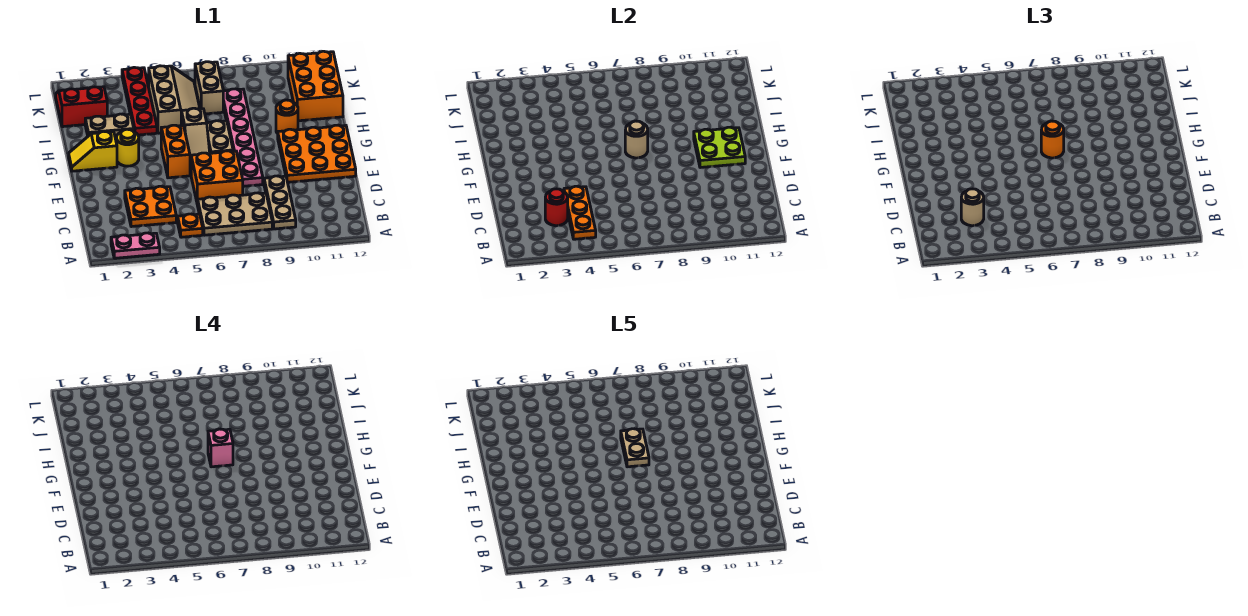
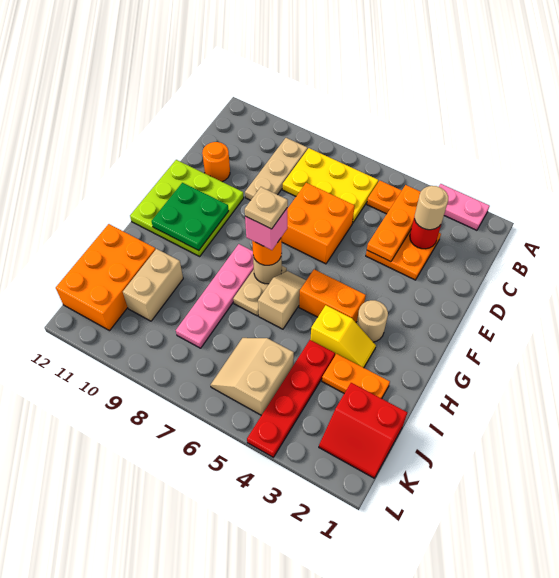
tan plate B6:C8 level 1 -> yellow plate B6:C8 level 1
pink plate E8:J8 level 1 -> pink plate G8:J8 level 1
orange plate E10:G12 level 1 -> lime plate E10:G12 level 1
orange brick F5:G5 level 1 -> orange brick G4:G5 level 1
lime plate F10:G11 level 2 -> green plate F10:G11 level 2
yellow slope G1:G2 level 1 top 2 -> yellow slope H3:H4 level 1 top 4
yellow round brick G3 level 1 -> tan round brick G3 level 1
tan plate G7:H7 level 5 -> tan plate G7 level 5
orange round brick H10 level 1 -> orange round brick D11 level 1
tan plate I2:I3 level 1 -> orange plate I2:I3 level 1
tan slope I5:K6 level 1 top 5 -> tan slope J5:K6 level 1 top 5
tan brick J7:K7 level 1 -> tan brick I10:J10 level 1

